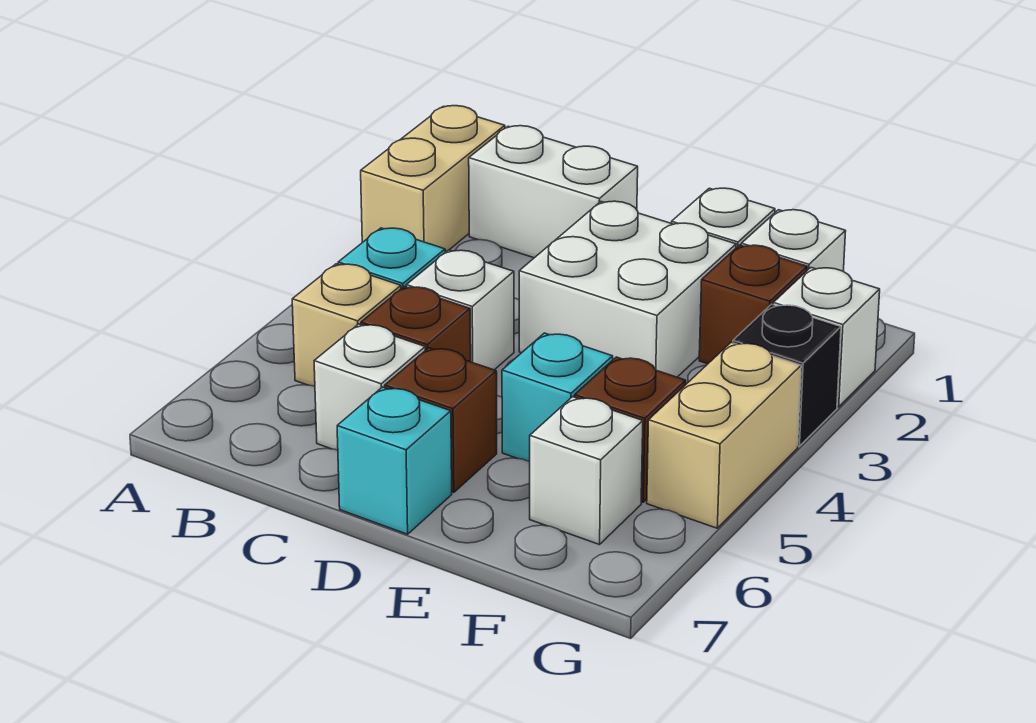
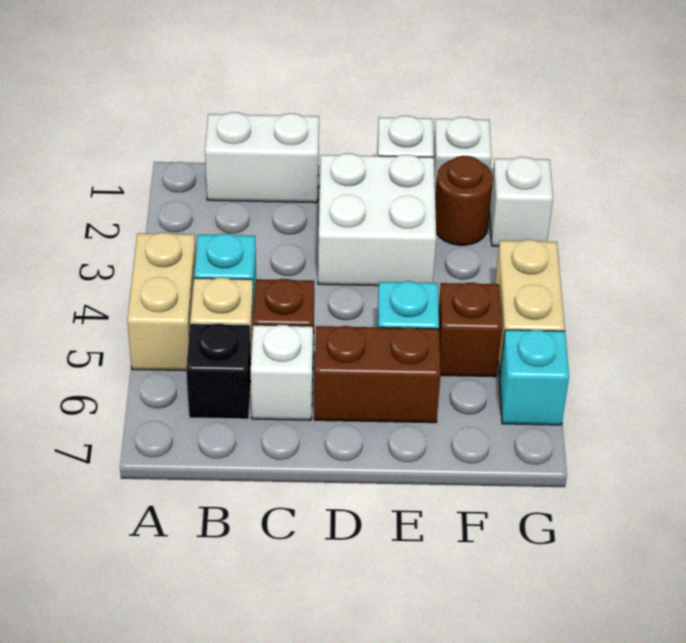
tan brick A1:A2 level 1 -> tan brick A4:A5 level 1
white brick C4 level 1 -> none
brown brick D6 level 1 -> brown brick D6:E6 level 1
cyan brick D7 level 1 -> cyan brick G6 level 1
brown brick F2 level 1 -> brown round brick F2 level 1
white brick F6 level 1 -> none
black brick G3 level 1 -> black brick B6 level 1

